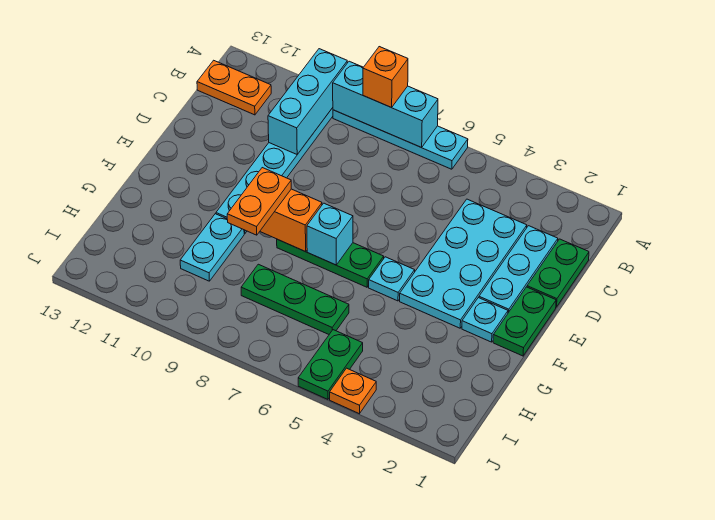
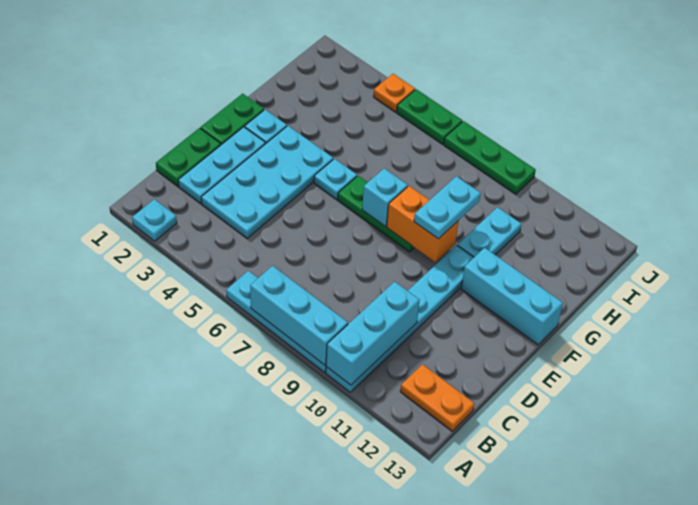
none -> cyan plate A2 level 1
orange brick A8 level 3 -> none
orange plate F9:G9 level 3 -> cyan plate F9:G9 level 3
none -> cyan brick F11:F13 level 1
green plate H6:H8 level 1 -> green plate J7:J9 level 1
green plate I5:J5 level 1 -> green plate J5:J6 level 1

